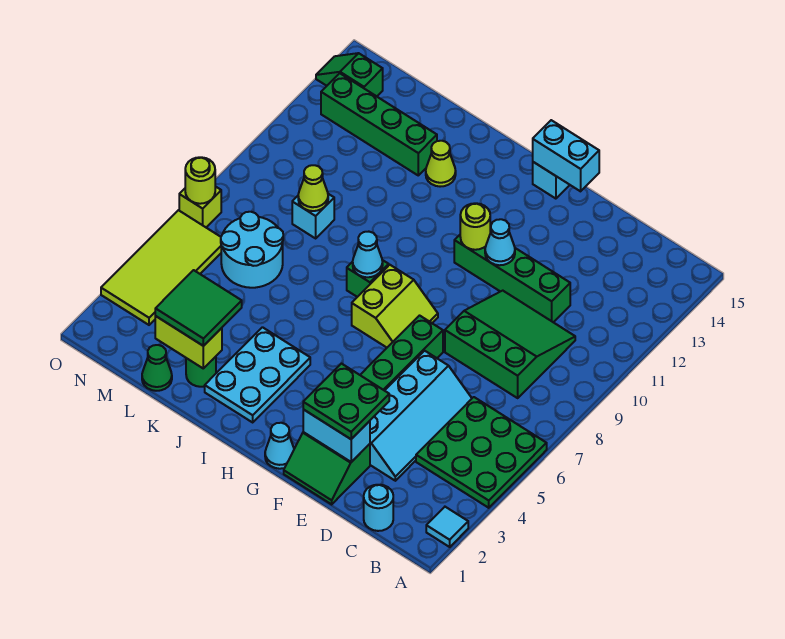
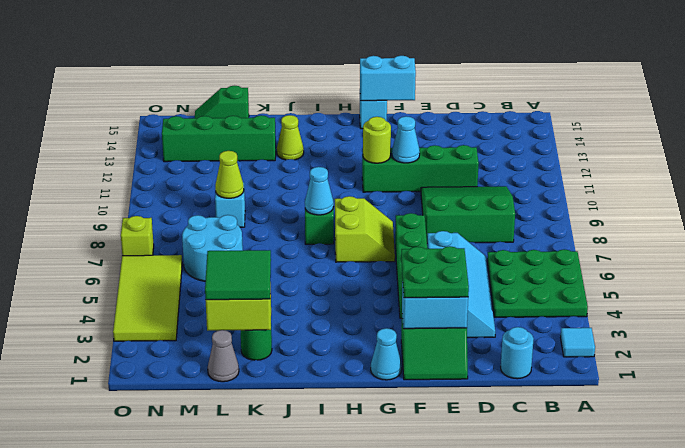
cyan plate I2:J4 level 1 -> none
green cone L1 level 1 -> grey cone L1 level 1
green slope N14:O14 level 1 top N -> green slope L15:M15 level 1 top L
lime round brick O7 level 2 -> none

